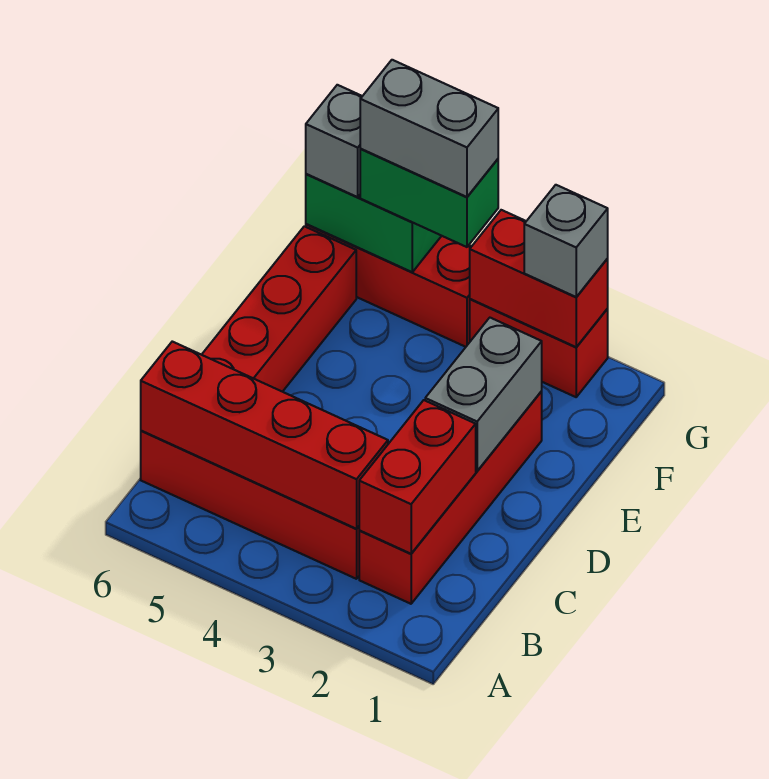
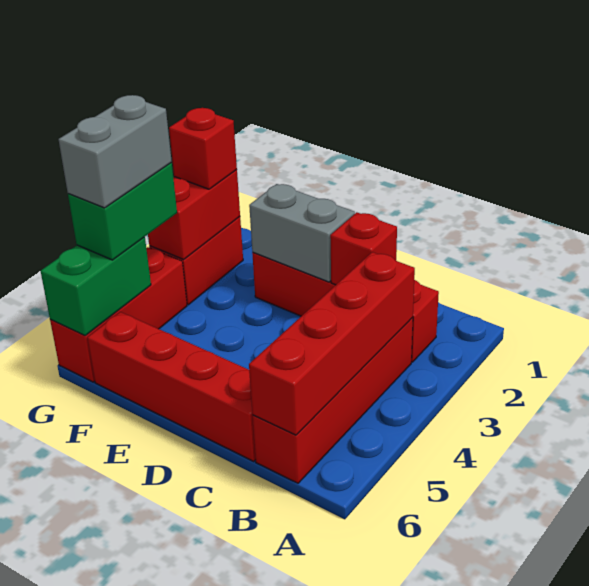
red brick B2:C2 level 2 -> red brick C2 level 2
grey brick G2 level 3 -> red brick G2 level 3
grey brick G6 level 3 -> none

